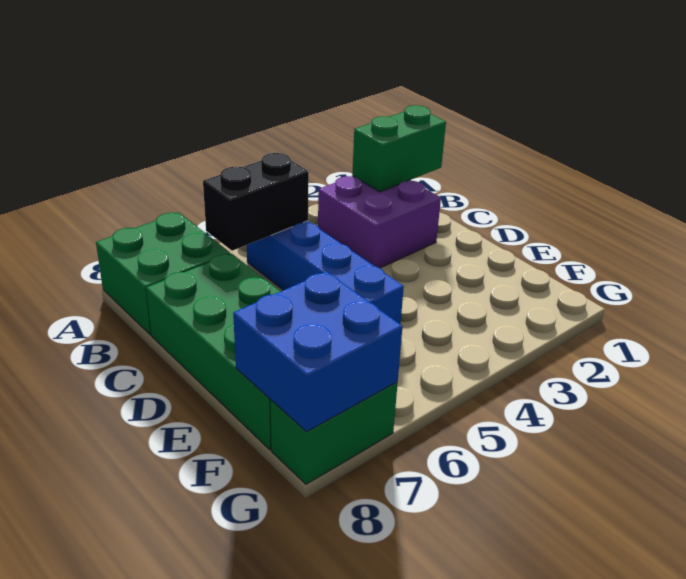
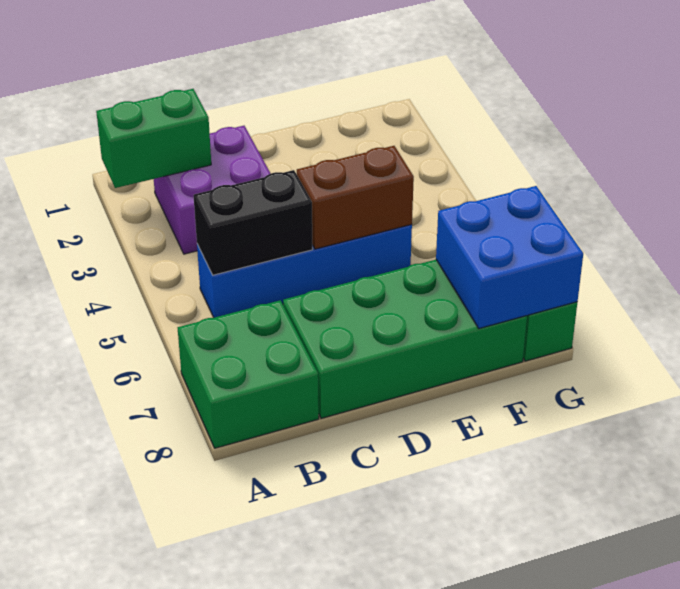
green brick B1:B2 level 2 -> green brick A2:B2 level 2
black brick B5:B6 level 2 -> black brick B5:C5 level 2
none -> brown brick D5:E5 level 2

